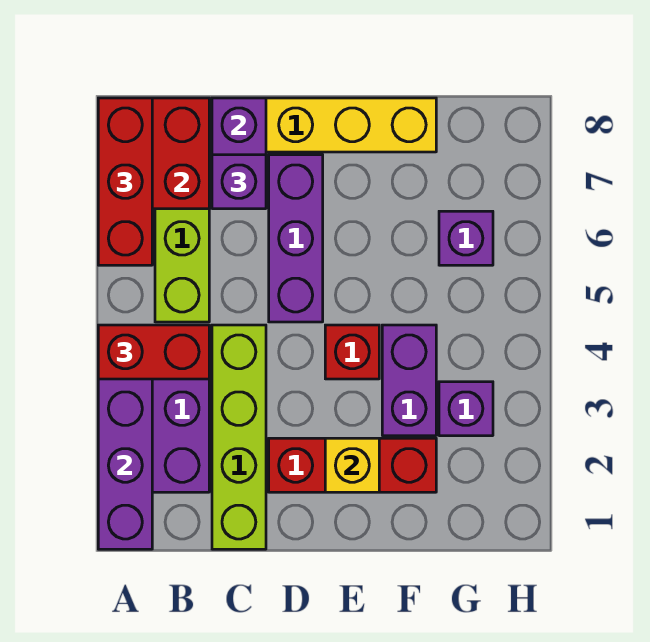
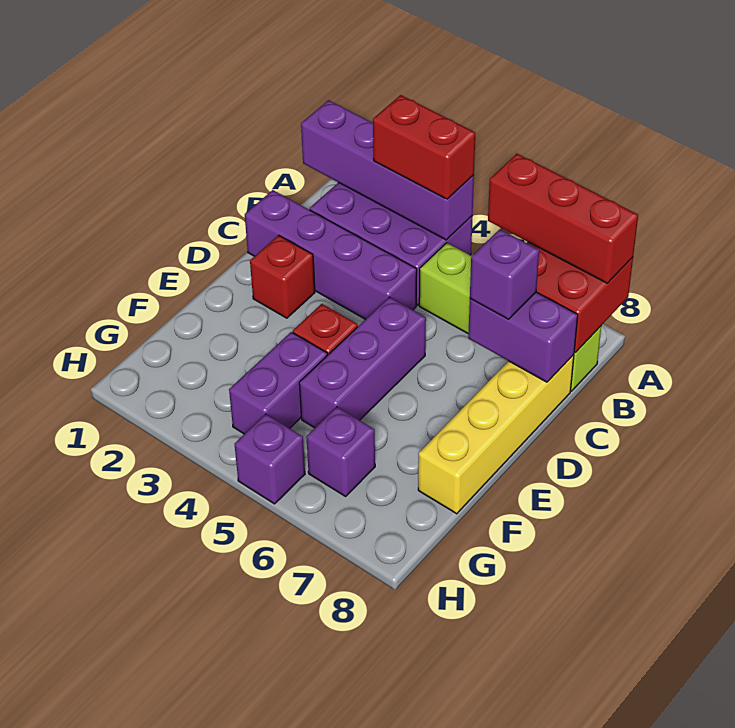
red brick A4:B4 level 3 -> red brick A3:A4 level 3
lime brick C1:C4 level 1 -> purple brick C1:C4 level 1
red brick D2:F2 level 1 -> red brick D2 level 1
purple brick D5:D7 level 1 -> purple brick D5:F5 level 1
yellow brick E2 level 2 -> none
purple brick F3:F4 level 1 -> purple brick F4:G4 level 1
purple brick G3 level 1 -> purple brick H5 level 1

